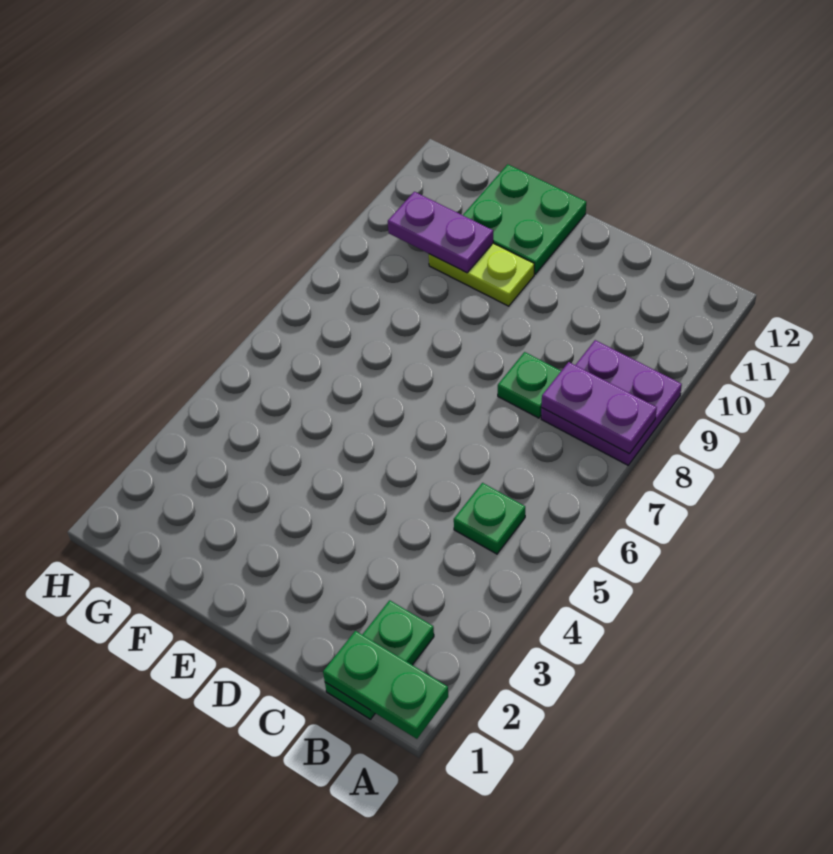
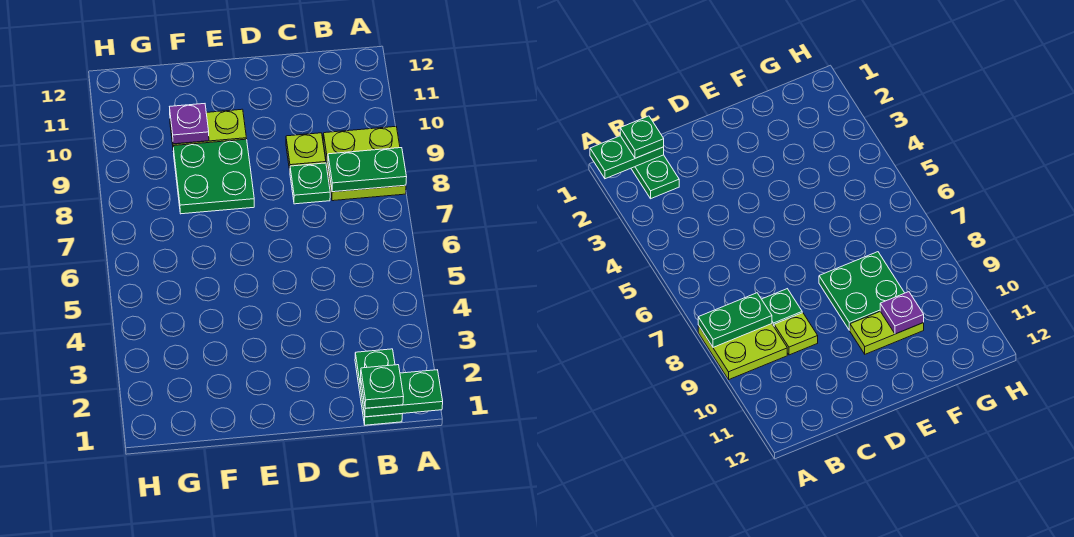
purple plate A8:B9 level 1 -> lime plate A8:B9 level 1
purple plate A8:B8 level 2 -> green plate A8:B8 level 2
green plate B5 level 1 -> green plate B1 level 3
none -> lime plate C9 level 1
green plate E11:F12 level 1 -> green plate E8:F9 level 1
purple plate F10:G10 level 2 -> purple plate F10 level 2

